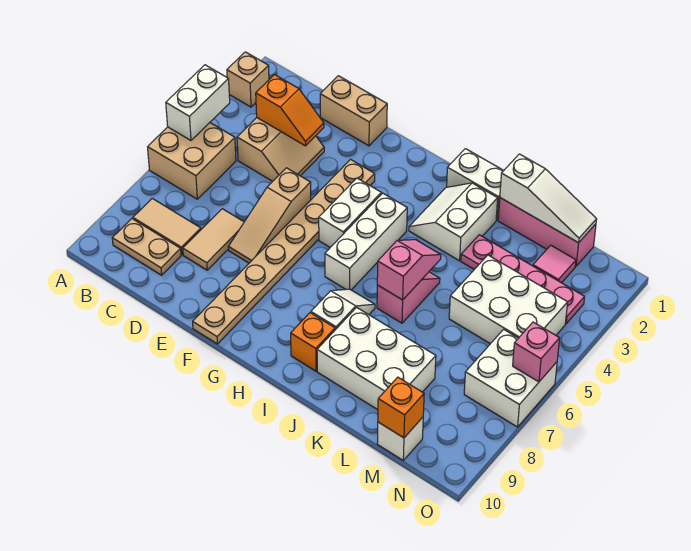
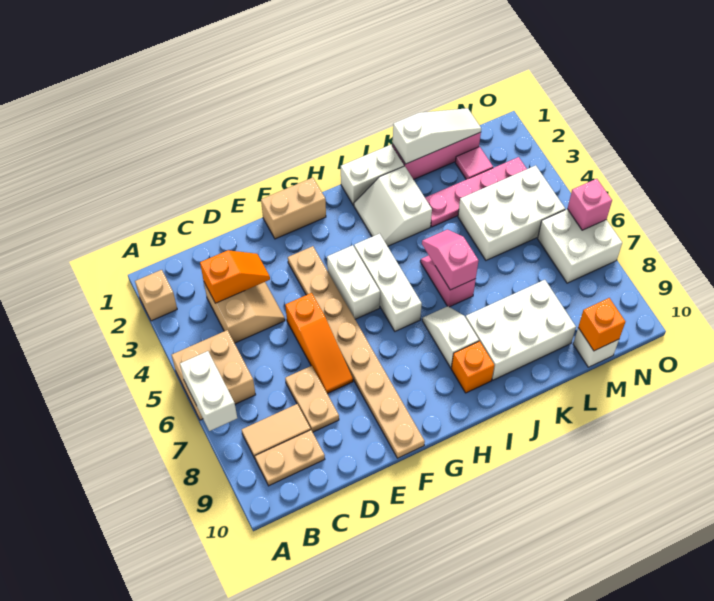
white brick A4:A5 level 2 -> white brick A6:A7 level 2
tan brick D1:E1 level 1 -> tan brick F1:G1 level 1
tan tile D7:D8 level 1 -> tan plate D7:D8 level 1
tan slope E5:E7 level 1 top 5 -> orange slope E5:E7 level 1 top 5

